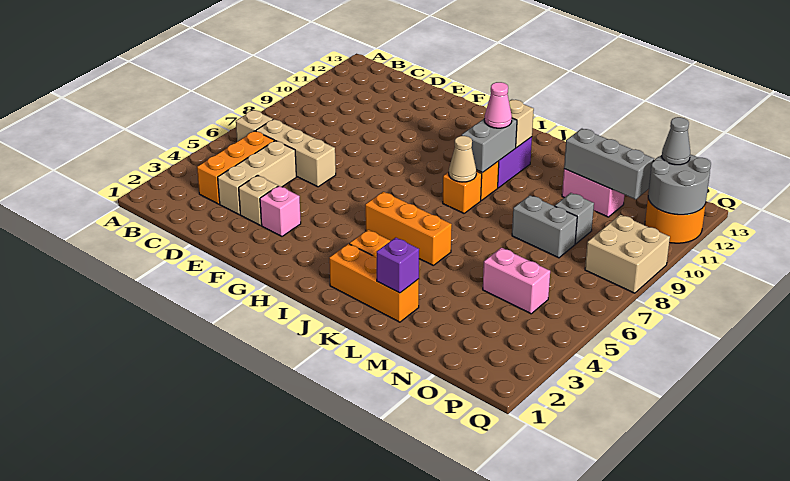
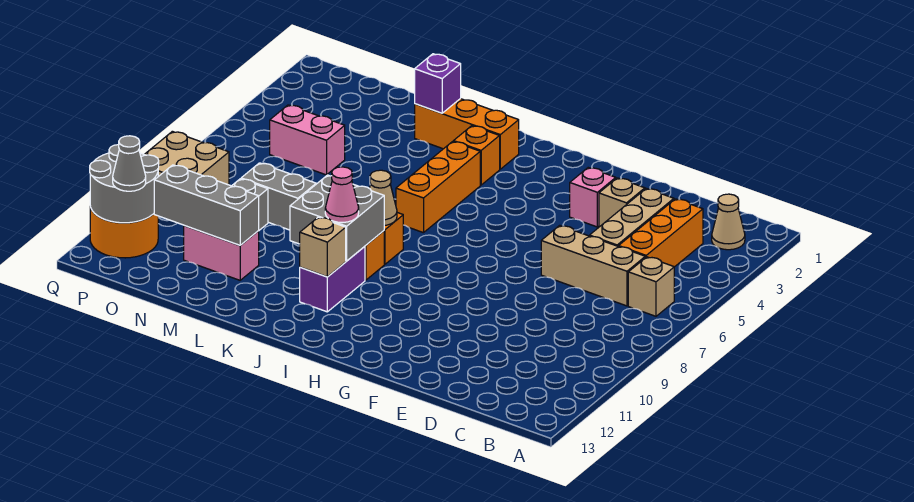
none -> tan cone B2 level 1
orange brick I5:K5 level 1 -> orange brick J4:J6 level 1
grey brick J9:J10 level 2 -> grey brick J9:K10 level 2

